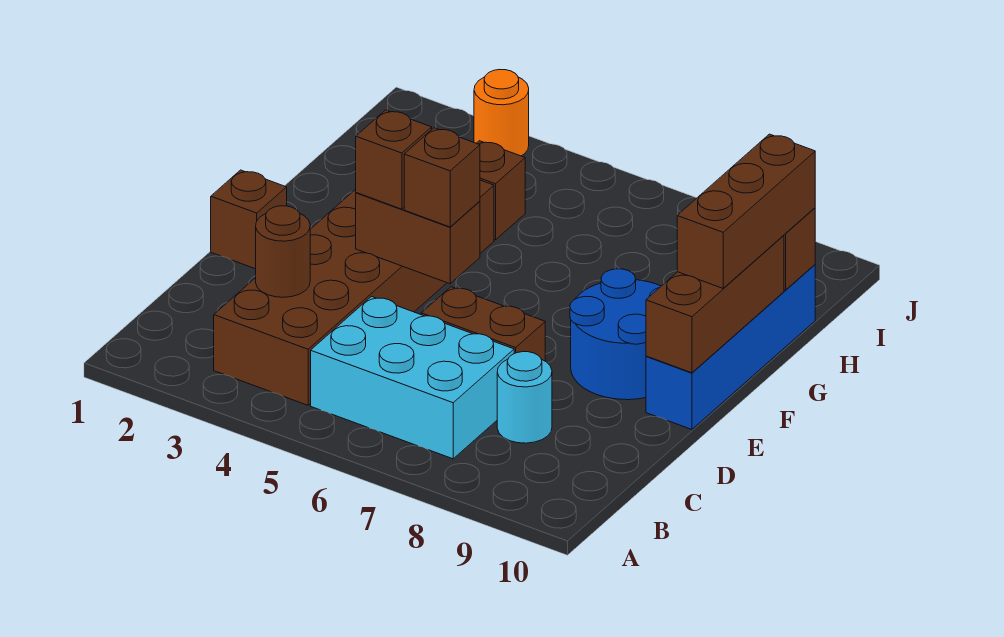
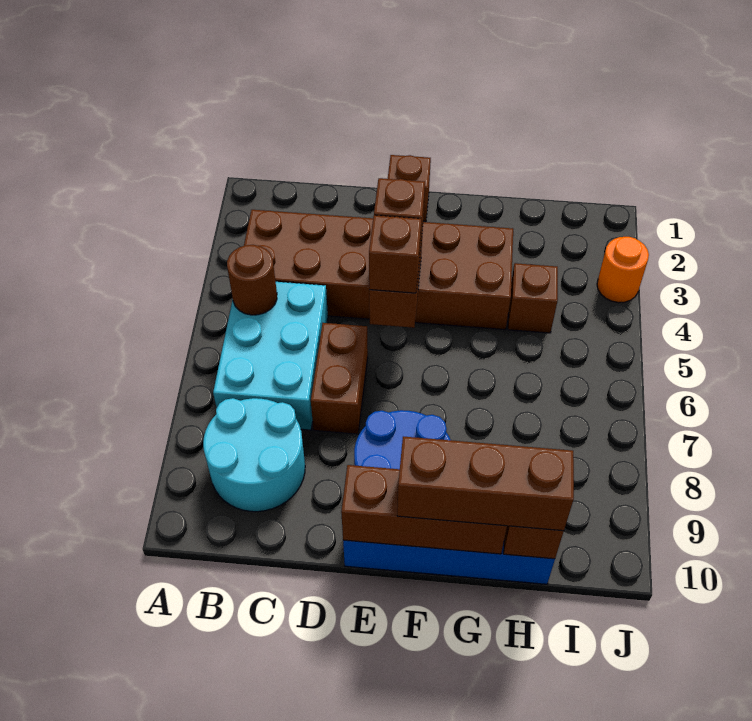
brown round brick C3 level 2 -> brown round brick B5 level 2
cyan round brick C8 level 1 -> cyan round brick B8:C9 level 1

